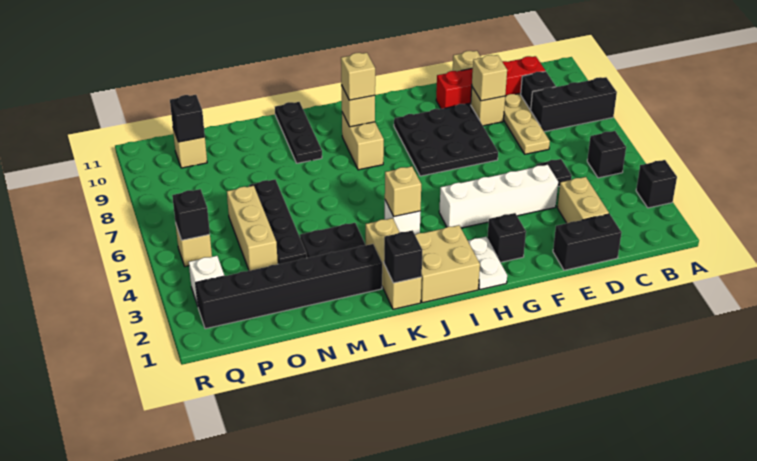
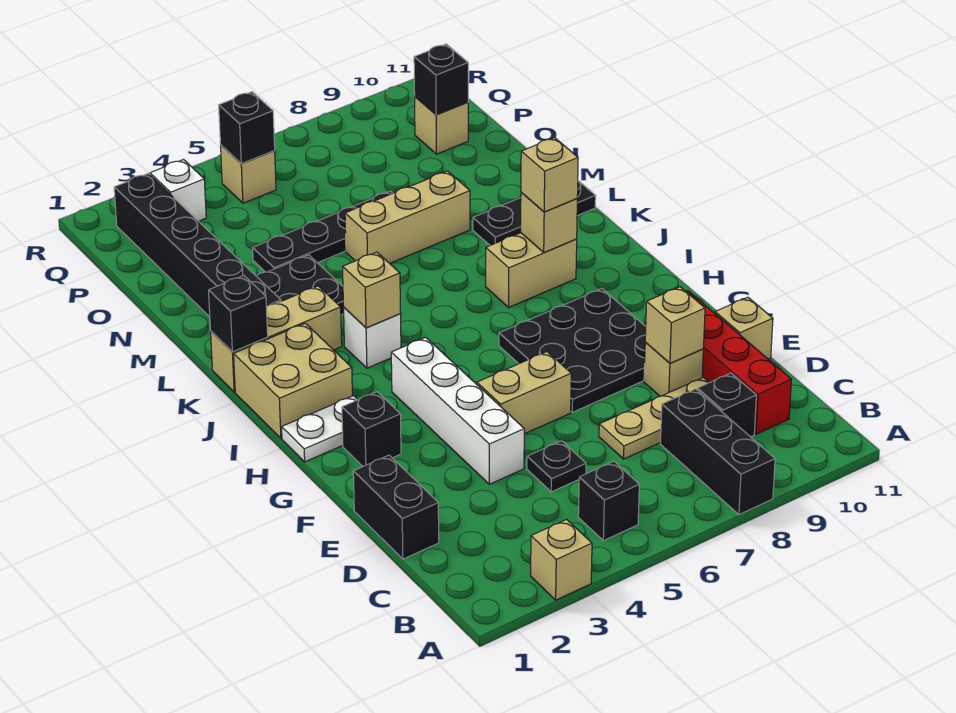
black brick A3 level 1 -> tan brick A3 level 1
tan brick D2:D3 level 1 -> tan brick F5:F6 level 1
tan brick O4:O6 level 1 -> tan brick M6:M8 level 1

